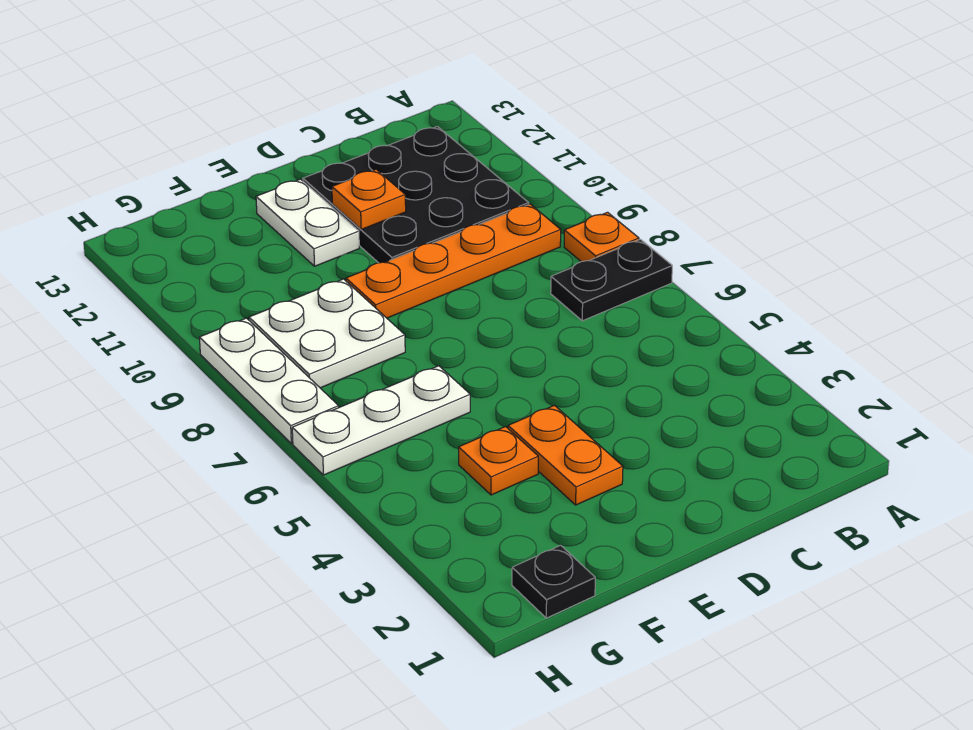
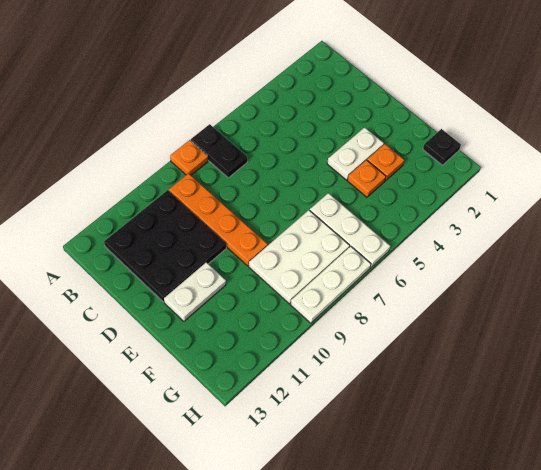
orange plate D11 level 2 -> orange plate F3 level 1
orange plate E3:E4 level 1 -> white plate E3:E4 level 1
white plate F8:G9 level 1 -> white plate F7:G9 level 1

